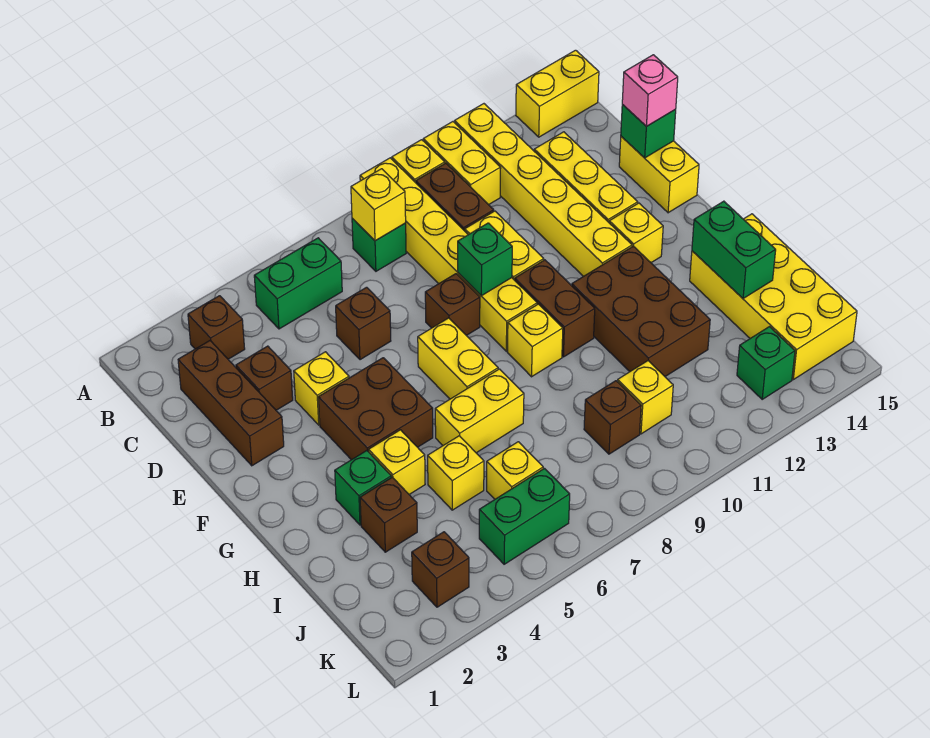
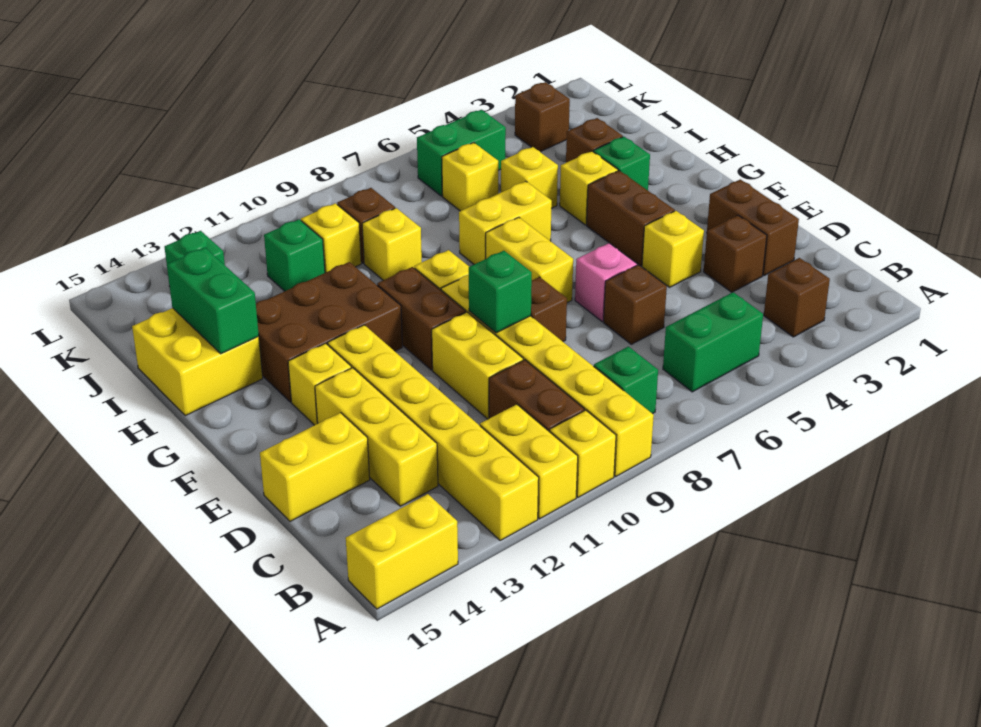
yellow brick B8 level 2 -> yellow brick I9 level 1
brown brick C2:E2 level 1 -> brown brick D2:E2 level 1
yellow brick D15:E15 level 1 -> yellow brick D14:D15 level 1
green brick D15 level 2 -> green brick J11 level 1
pink brick D15 level 3 -> pink brick E6 level 1
brown brick F4:G5 level 1 -> brown brick F4:G4 level 1
brown brick G11:I12 level 1 -> brown brick G11:H13 level 1
yellow brick H14:K15 level 1 -> yellow brick H14:I15 level 1

